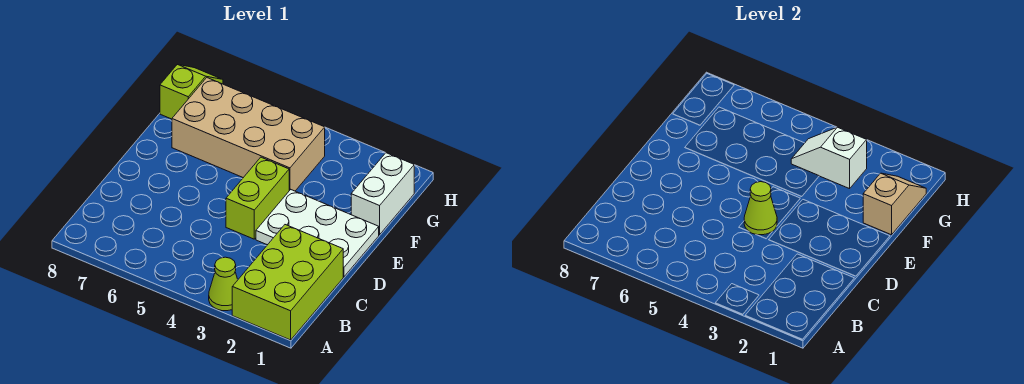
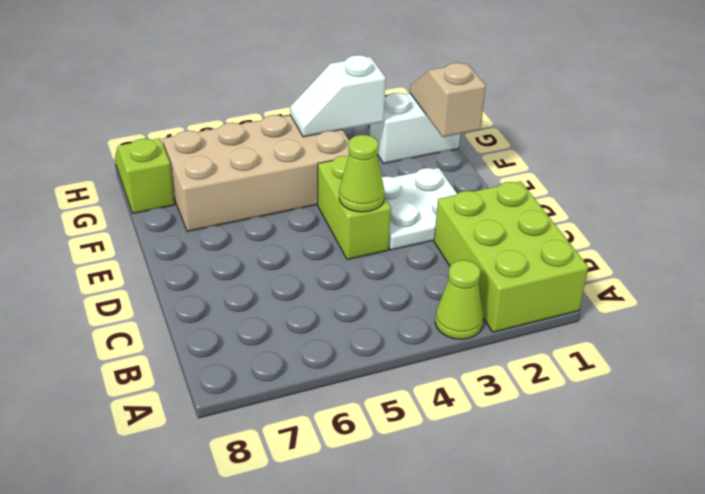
white plate D1:E3 level 1 -> white plate D2:E3 level 1
white brick F1:G1 level 1 -> white brick G1:G2 level 1

